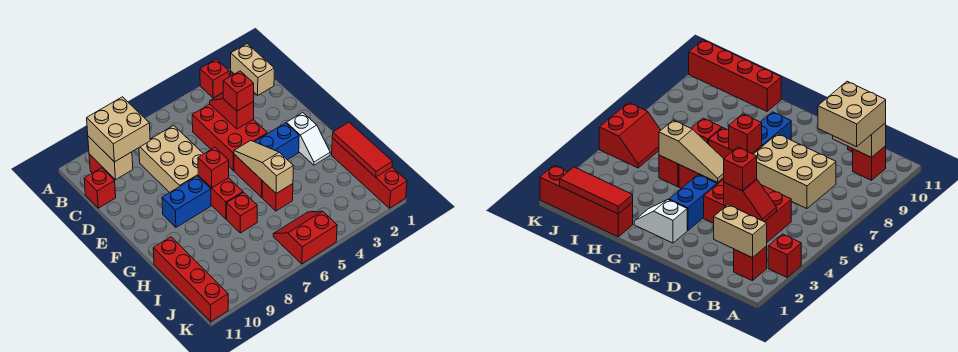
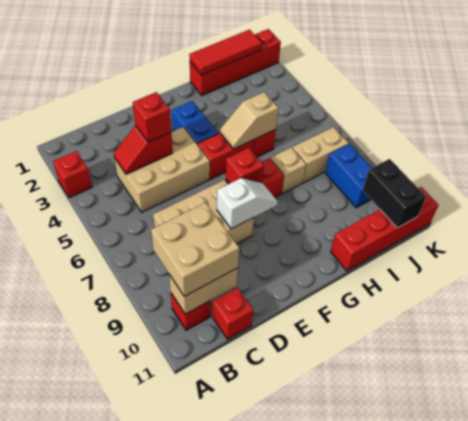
red brick B2 level 1 -> none
tan brick B2:C2 level 2 -> tan brick I7:J7 level 1
red brick C4:E5 level 1 -> tan brick C4:E5 level 1
white slope F2:G2 level 1 top F -> white slope E8:F8 level 2 top E
tan slope F5:H5 level 2 top H -> tan slope G5:H5 level 2 top H
blue brick F8:F9 level 1 -> blue brick J8:J9 level 1
red brick H7 level 1 -> tan brick H7 level 1
red slope J5:K6 level 1 top K -> none
none -> black brick J10:J11 level 2

